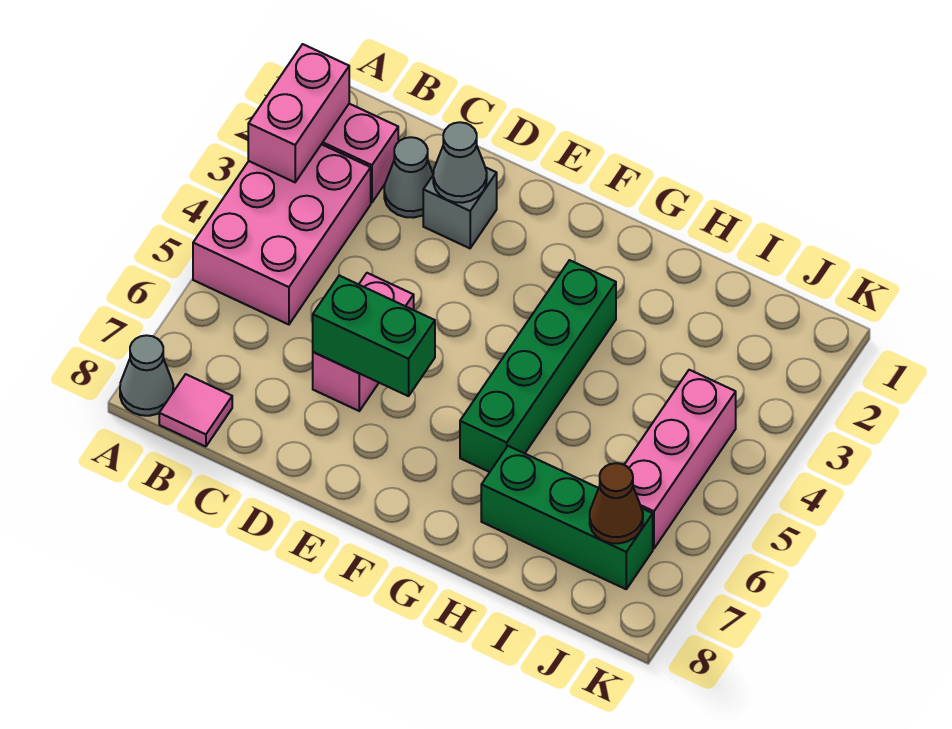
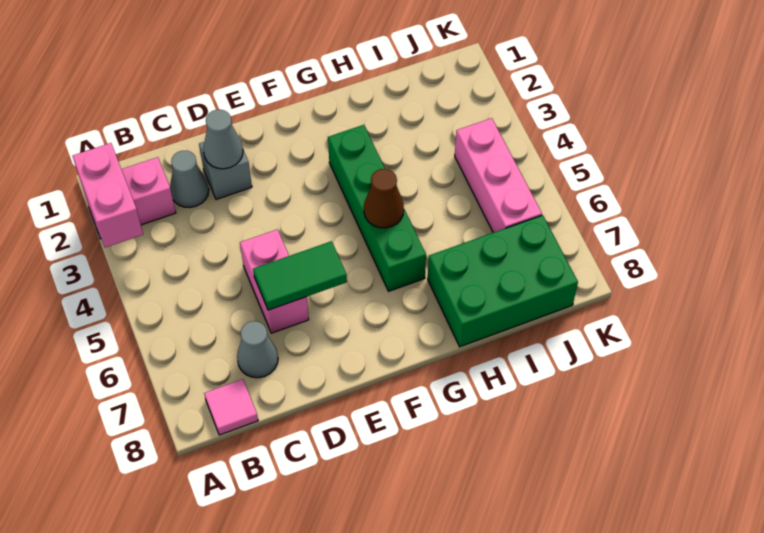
pink brick A3:B5 level 1 -> none
grey cone A8 level 1 -> grey cone C7 level 1
green brick D6:E6 level 2 -> green tile D6:E6 level 2
green brick H7:J7 level 1 -> green brick H7:J8 level 1
brown cone J7 level 2 -> brown cone G5 level 2

